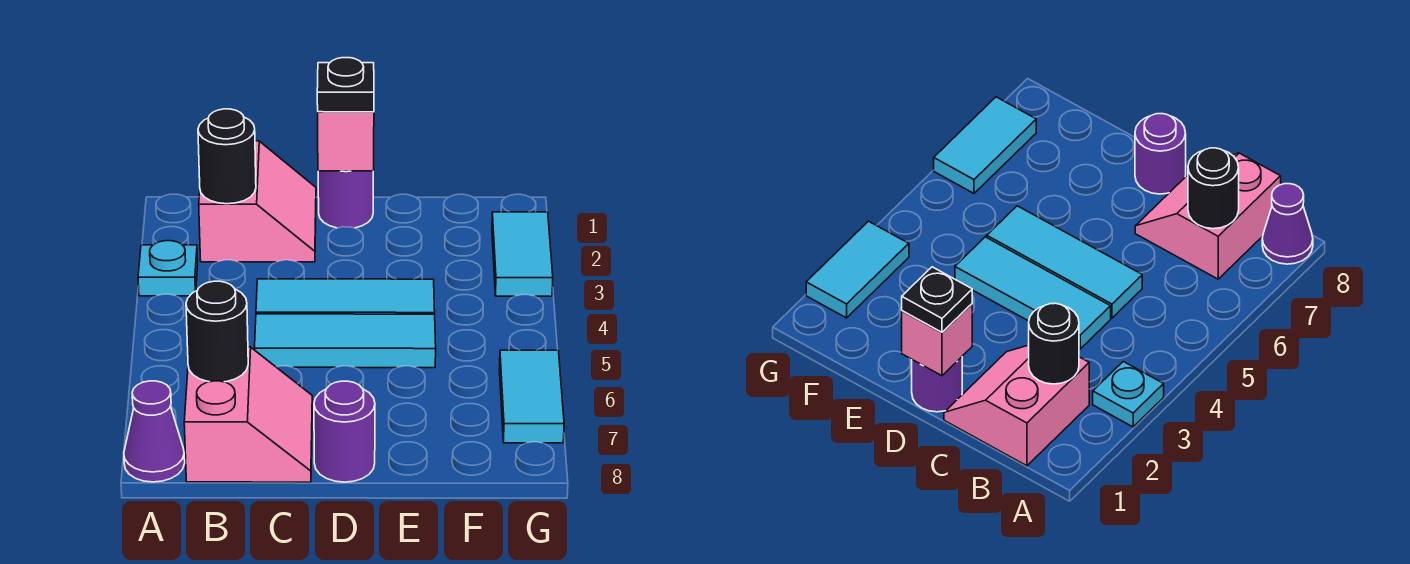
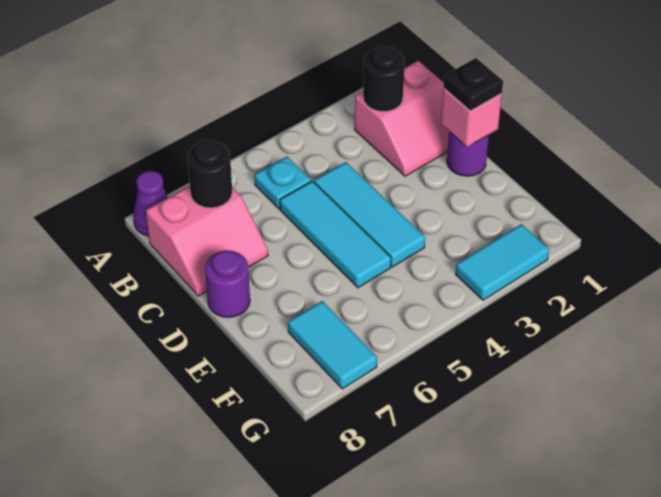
cyan plate A3 level 1 -> cyan plate B5 level 1
cyan tile G6:G7 level 1 -> cyan tile F7:G7 level 1

